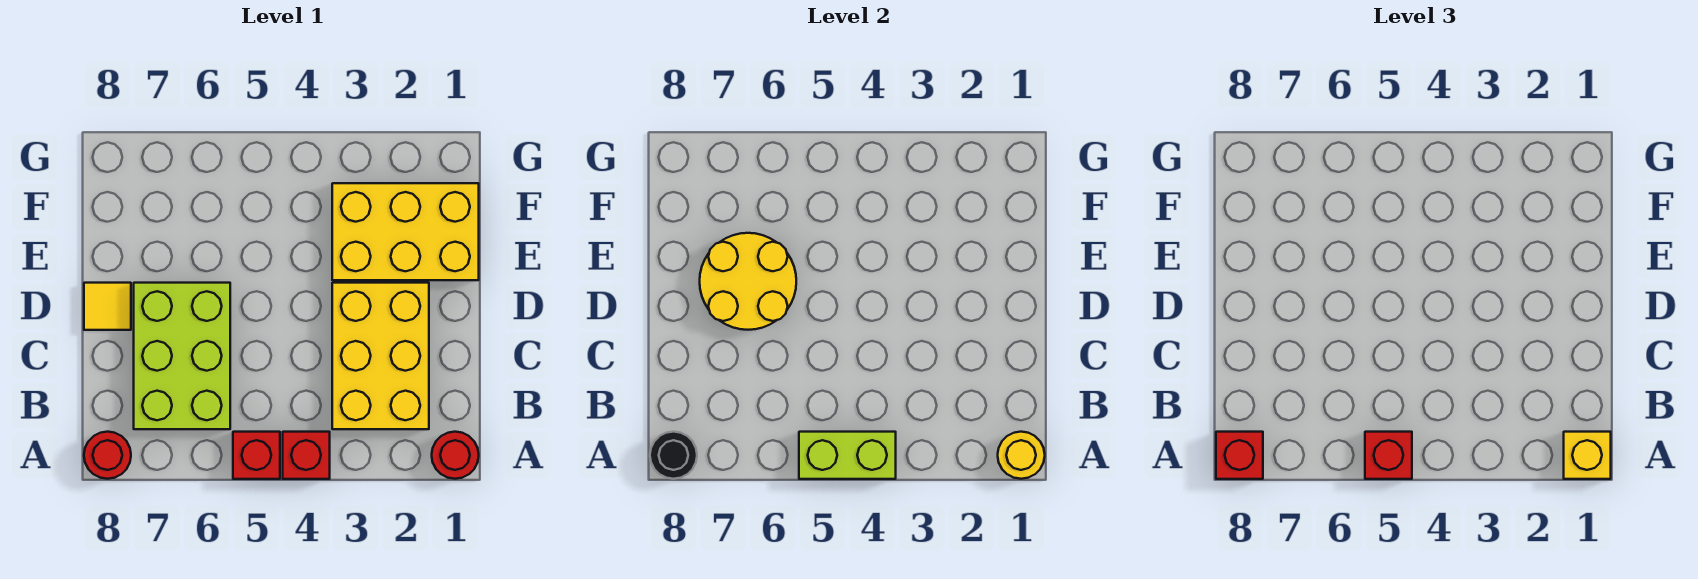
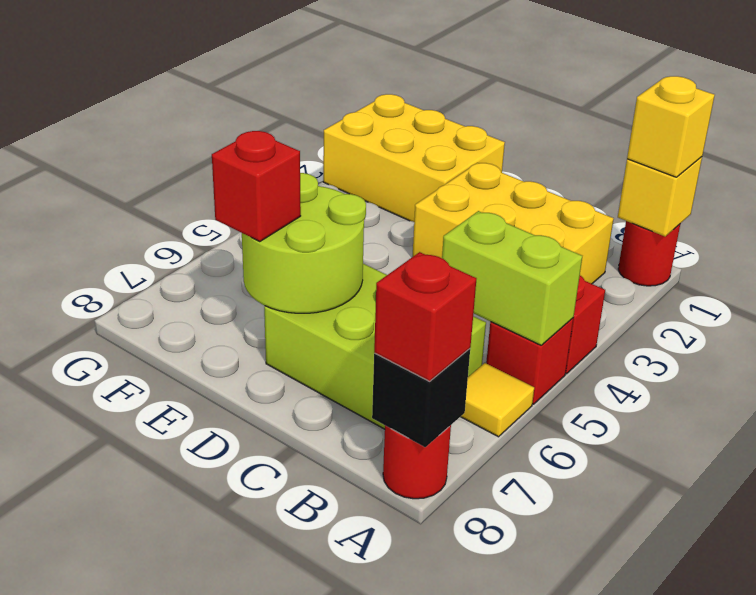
yellow round brick A1 level 2 -> yellow brick A1 level 2
lime brick A4:A5 level 2 -> lime brick A5:B5 level 2
red brick A5 level 3 -> red brick E7 level 3
black round brick A8 level 2 -> black brick A8 level 2
yellow round brick D6:E7 level 2 -> lime round brick D6:E7 level 2
yellow tile D8 level 1 -> yellow tile A6 level 1
yellow brick E1:F3 level 1 -> yellow brick E1:G2 level 1

